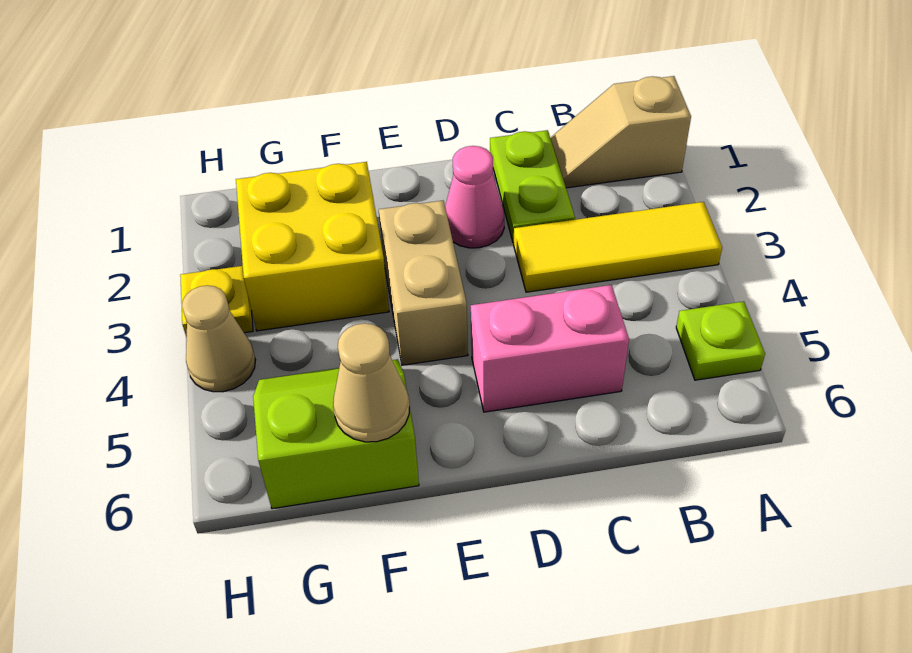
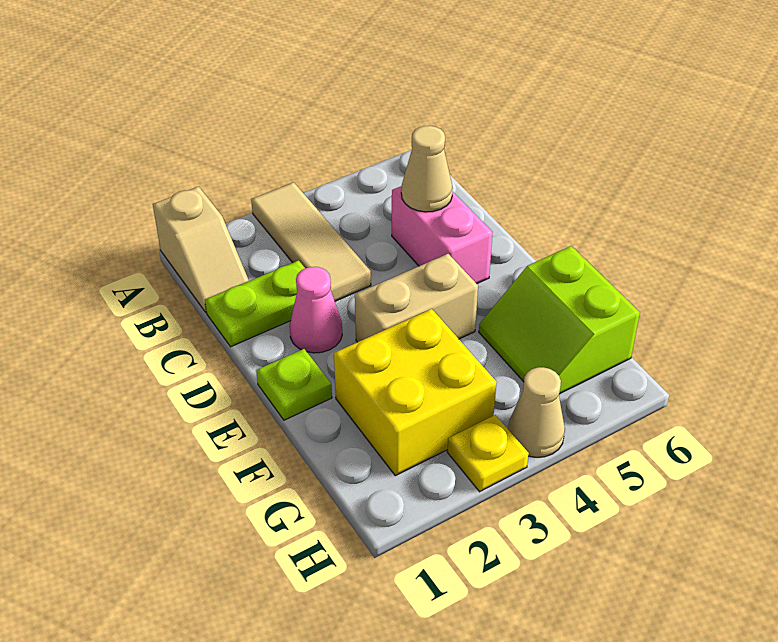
yellow tile A3:C3 level 1 -> tan tile A3:C3 level 1
lime plate A5 level 1 -> lime plate E1 level 1
tan cone F6 level 2 -> tan cone C5 level 2

